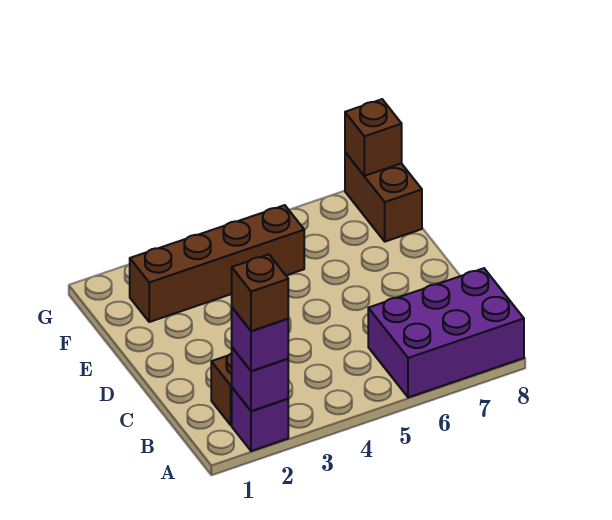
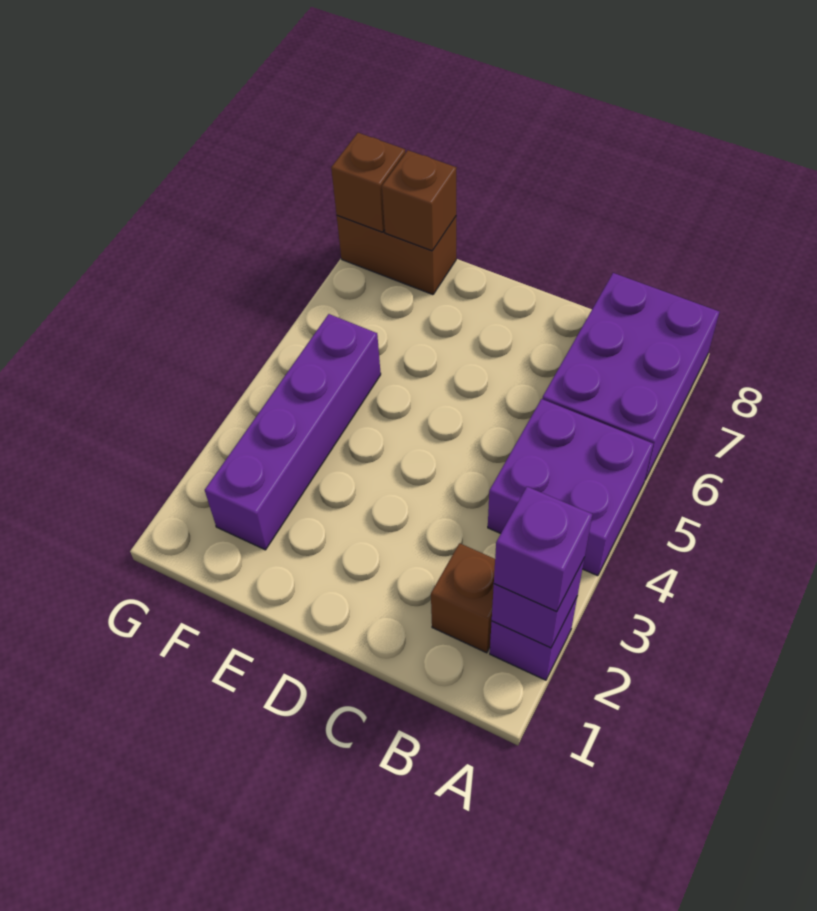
brown brick A2 level 4 -> brown brick F8 level 2
none -> purple brick A4:B5 level 1
brown brick F2:F5 level 1 -> purple brick F2:F5 level 1

